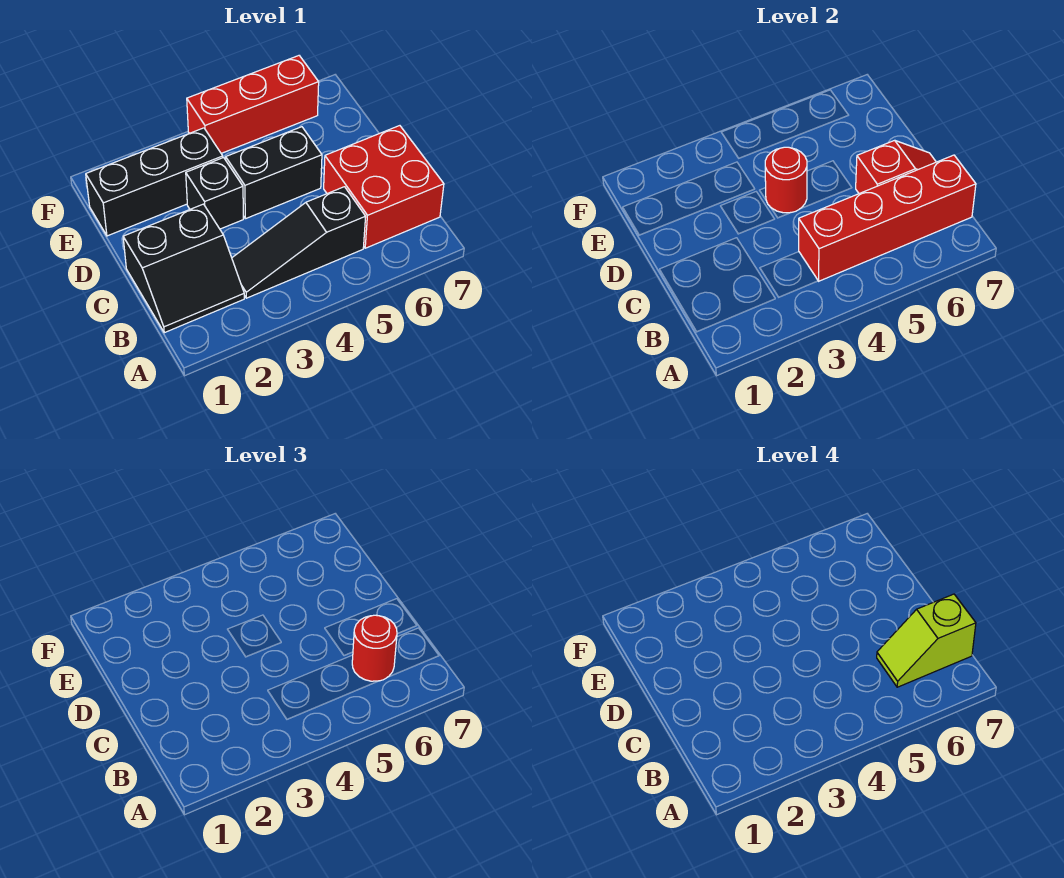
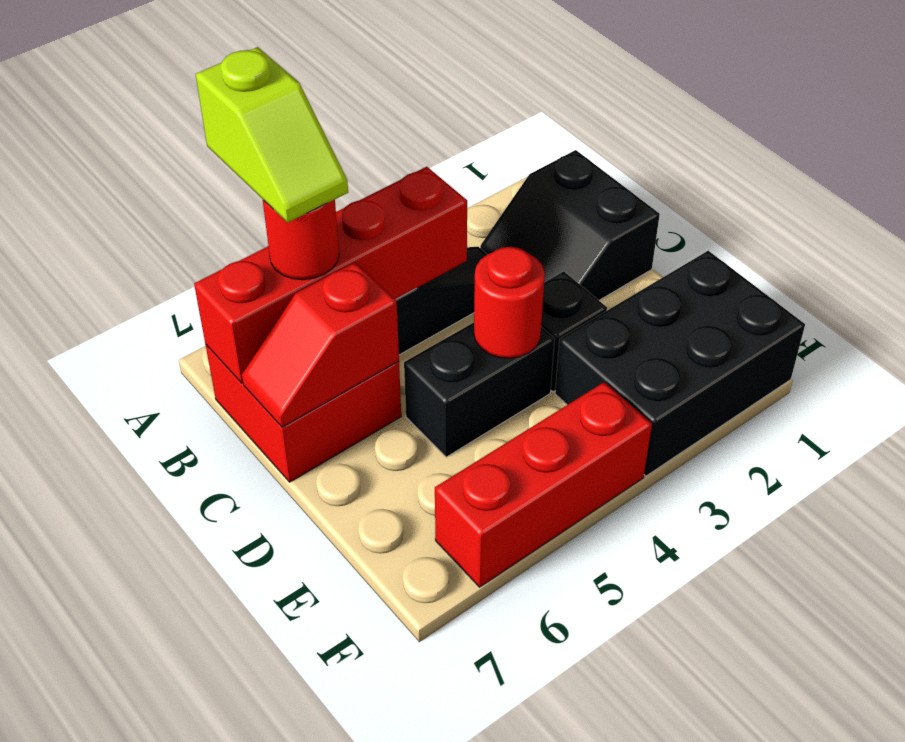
black slope B1:C2 level 1 top C -> black slope B1:C2 level 1 top 1
lime slope B6:B7 level 4 top 7 -> lime slope A6:B6 level 4 top A
black brick E1:E3 level 1 -> black brick E1:F3 level 1

